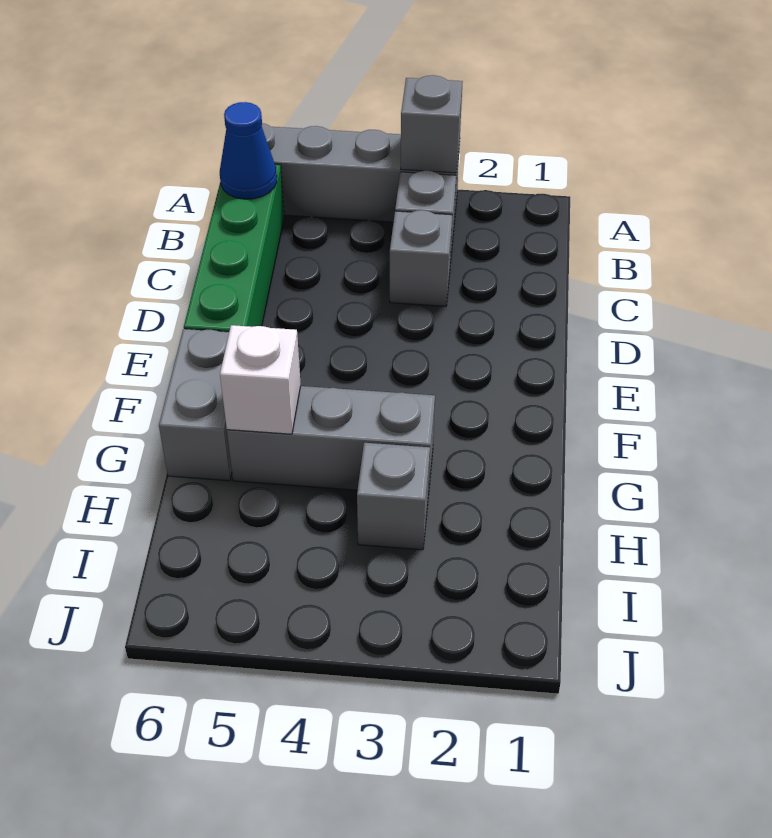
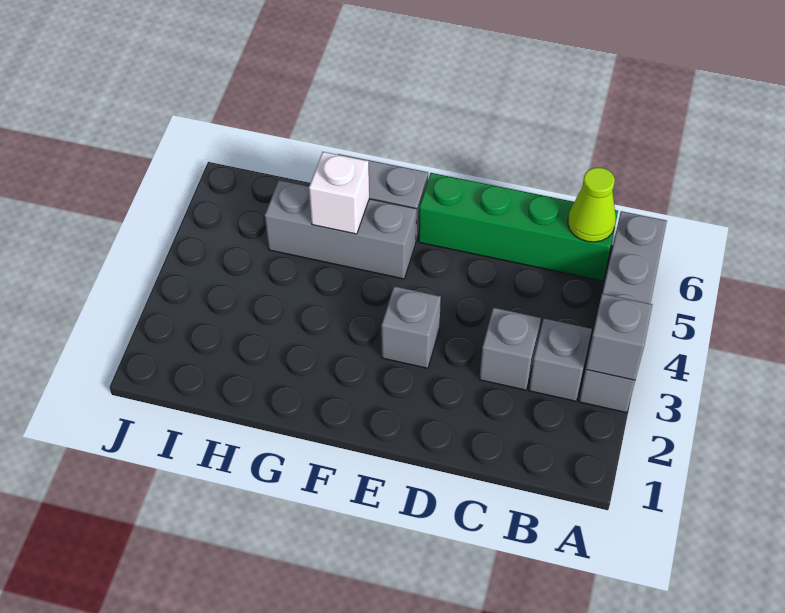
blue cone B6 level 2 -> lime cone B6 level 2
grey brick G3:G5 level 1 -> grey brick F5:H5 level 1
grey brick H3 level 1 -> grey brick E3 level 1

